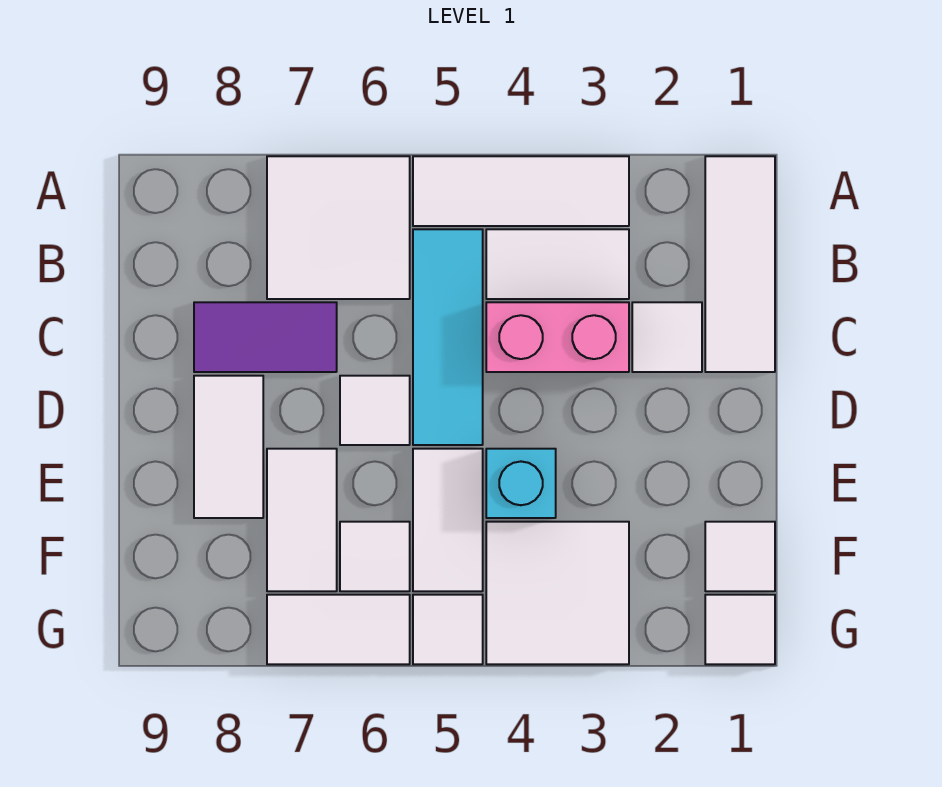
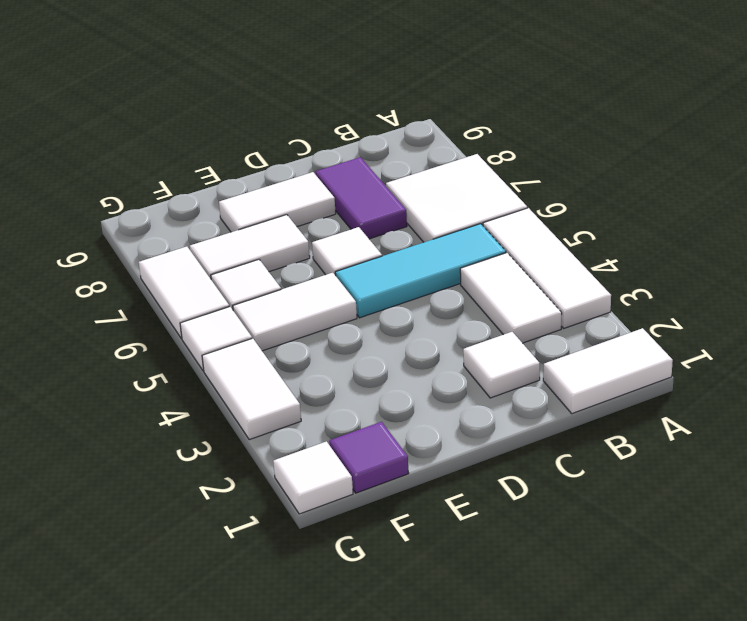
white tile A1:C1 level 1 -> white tile A1:B1 level 1
pink brick C3:C4 level 1 -> none
cyan brick E4 level 1 -> none
white tile F1 level 1 -> purple tile F1 level 1
white tile F3:G4 level 1 -> white tile G3:G4 level 1

